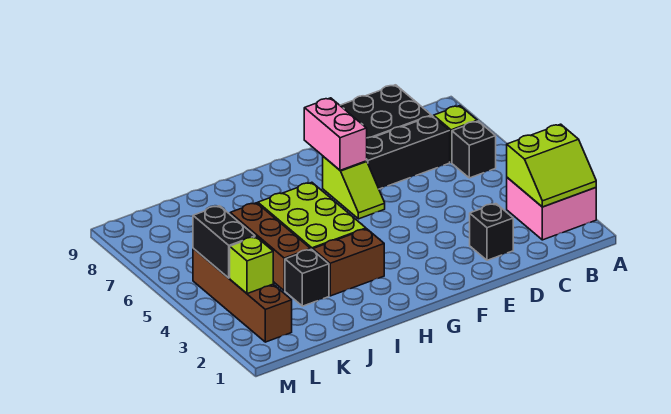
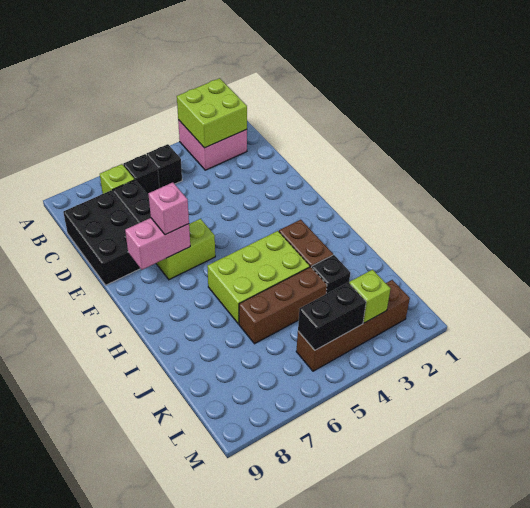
lime slope A2:B3 level 2 top 3 -> lime brick A2:B3 level 2
black brick D2 level 1 -> black brick B5 level 1
lime slope F6:F7 level 1 top 7 -> lime brick F6:F7 level 1
none -> pink brick F7 level 3

